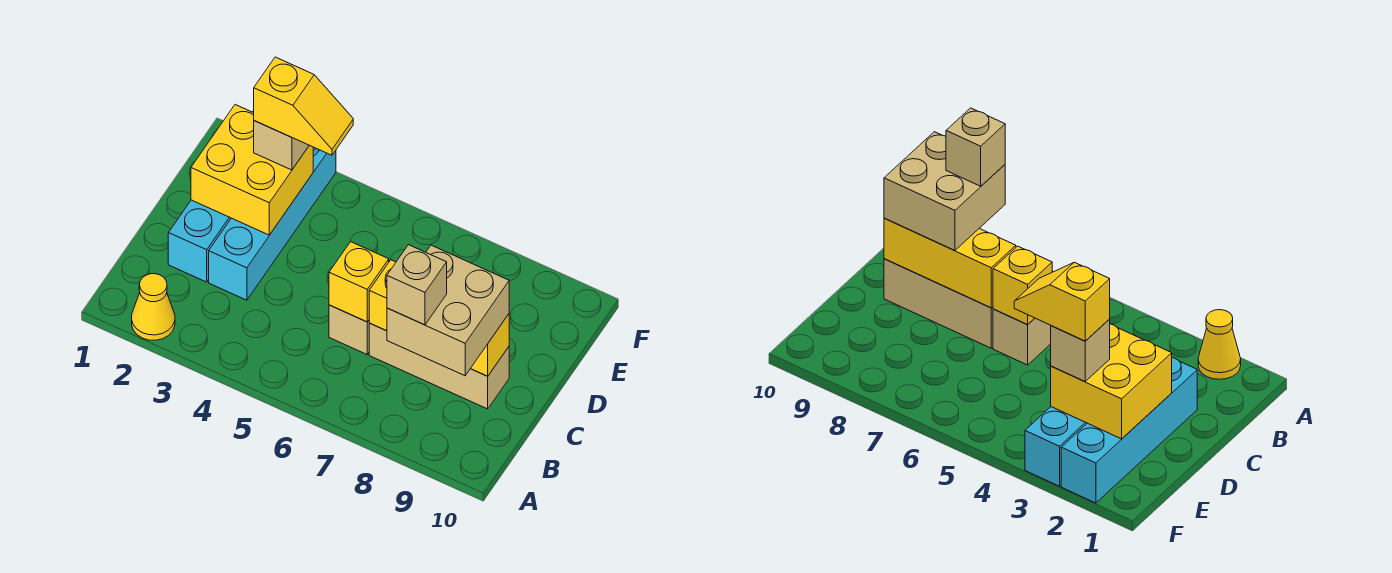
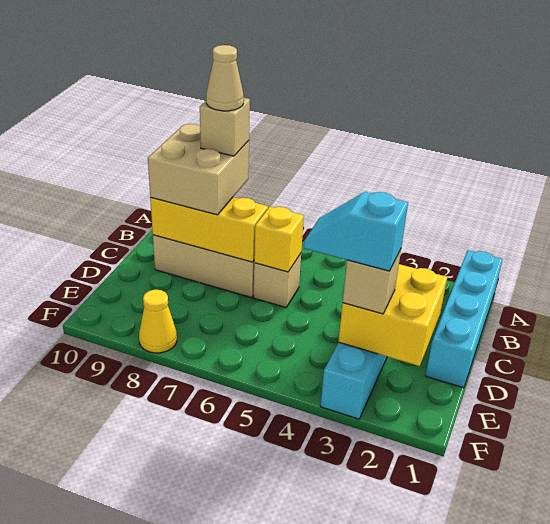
yellow cone A2 level 1 -> yellow cone F8 level 1
none -> tan cone B8 level 5
cyan brick C2:F2 level 1 -> cyan brick A1:D1 level 1
yellow slope E3:E4 level 4 top 3 -> cyan slope E3:E4 level 4 top 3

